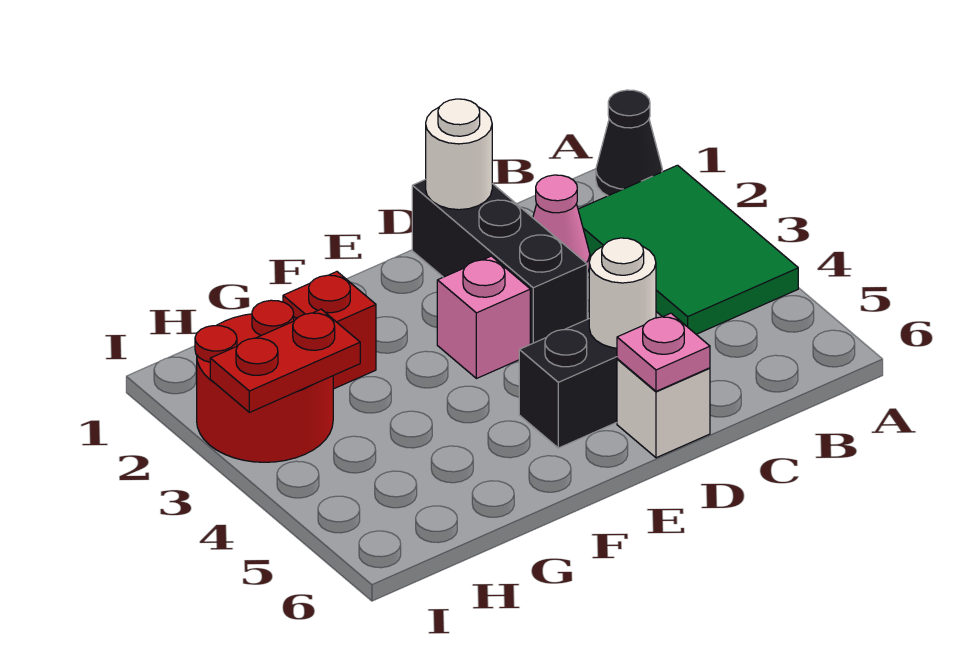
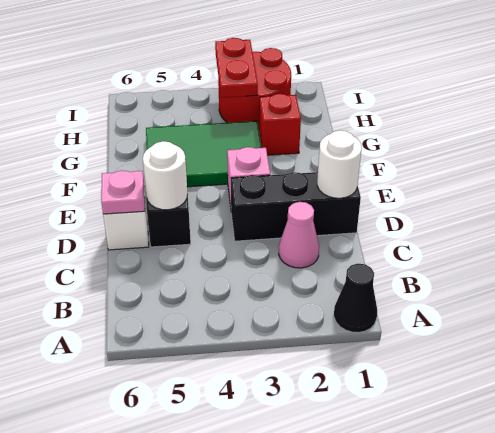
green tile A2:B4 level 1 -> green tile F3:G5 level 1

